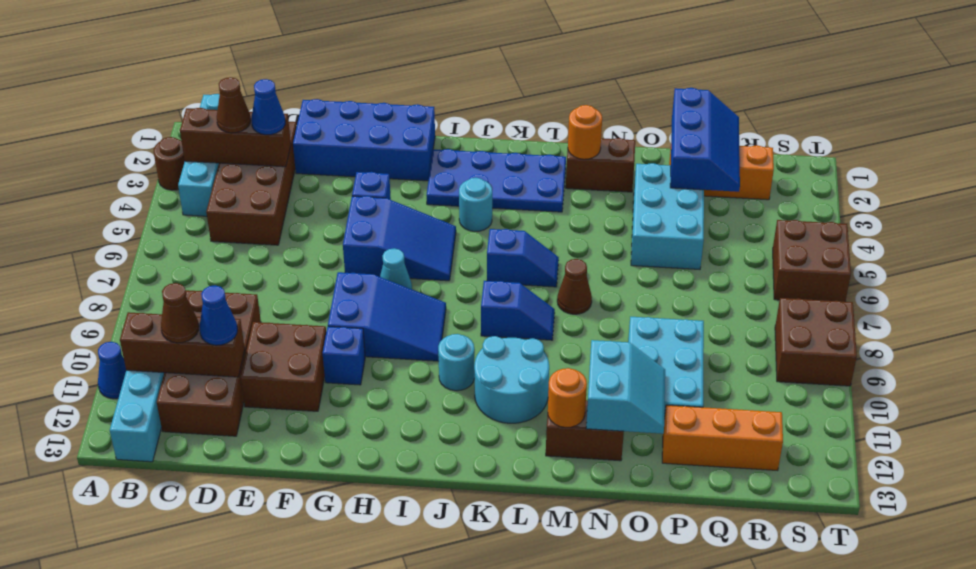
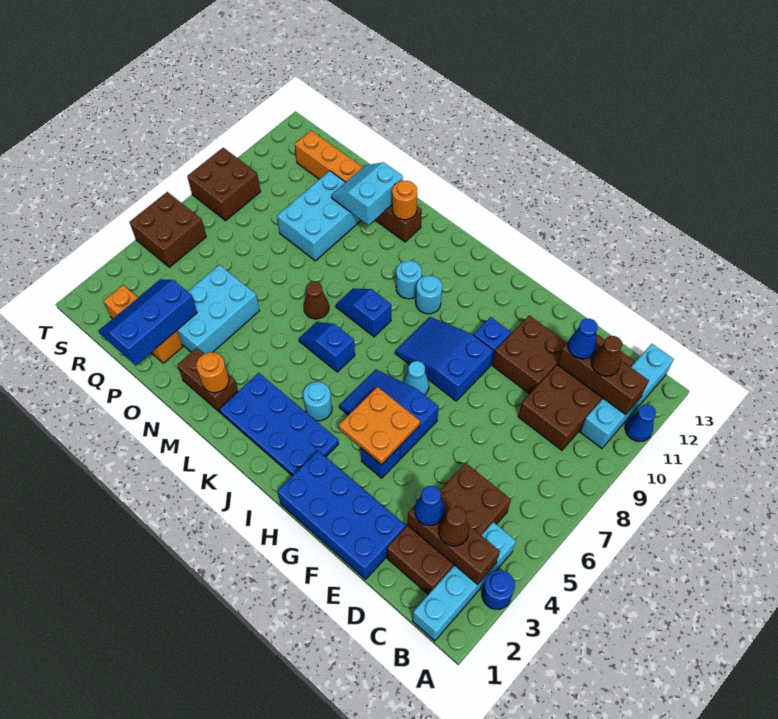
brown round brick A3 level 1 -> blue round brick A3 level 1
none -> orange plate G4:H5 level 2
cyan round brick K10:L11 level 1 -> cyan round brick K10 level 1

